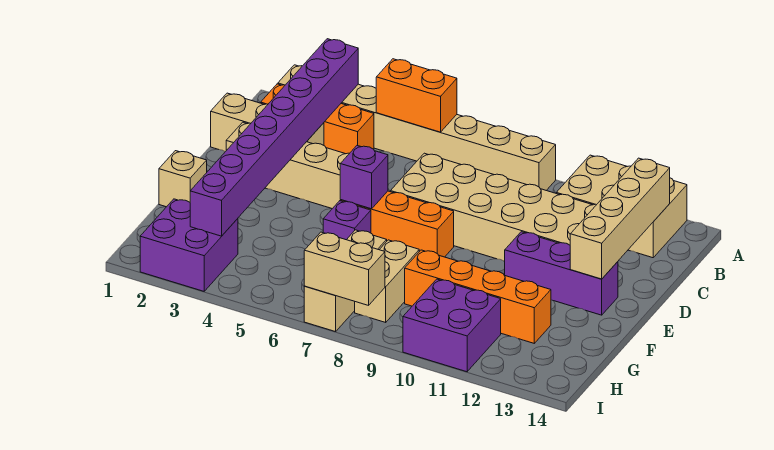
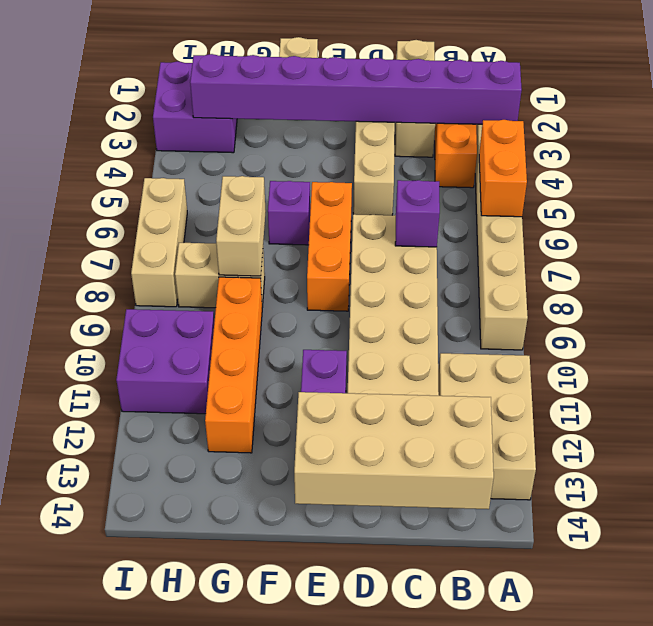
tan brick B13:E13 level 2 -> tan brick B13:E14 level 2
purple brick E6 level 2 -> purple brick C7 level 2
tan brick G7:I7 level 1 -> tan brick I6:I8 level 1
tan brick I7:I8 level 2 -> tan brick G7:G8 level 2

